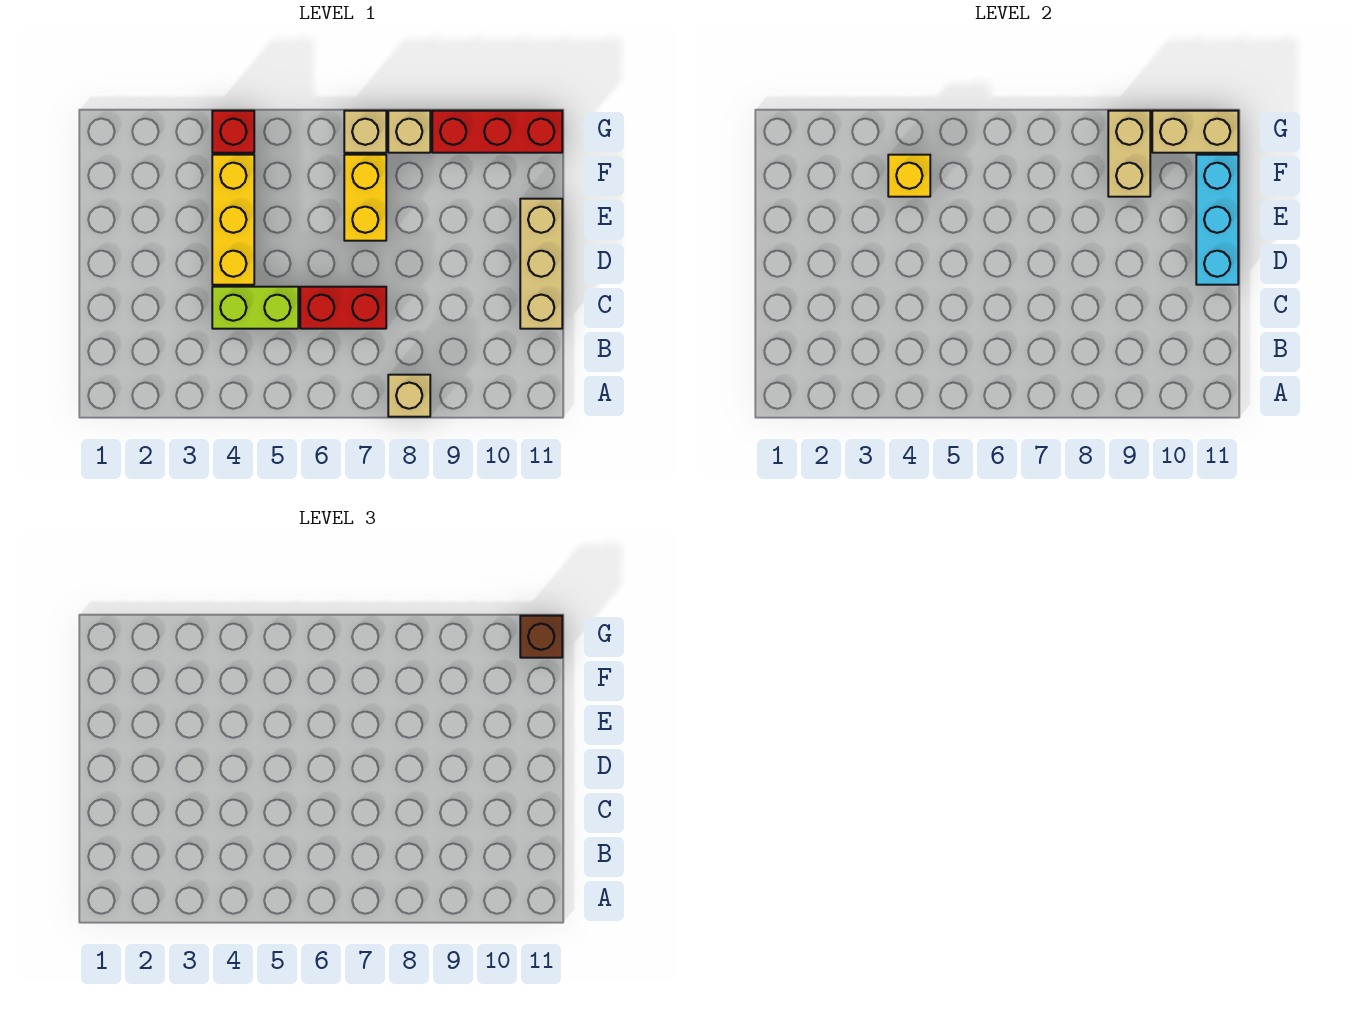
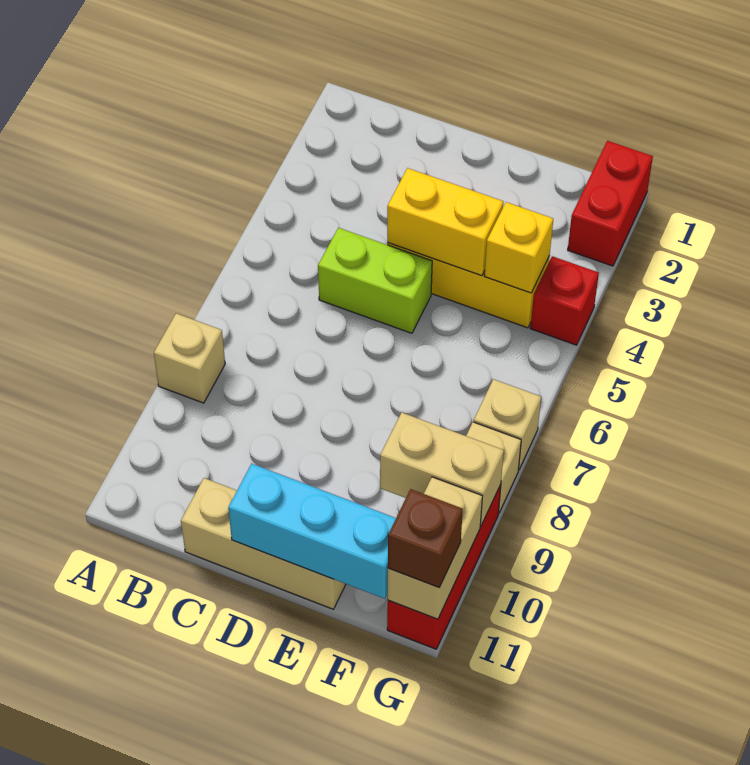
lime brick C4:C5 level 1 -> lime brick C5:D5 level 1
red brick C6:C7 level 1 -> red brick G1:G2 level 1
yellow brick E7:F7 level 1 -> yellow brick D4:E4 level 2

